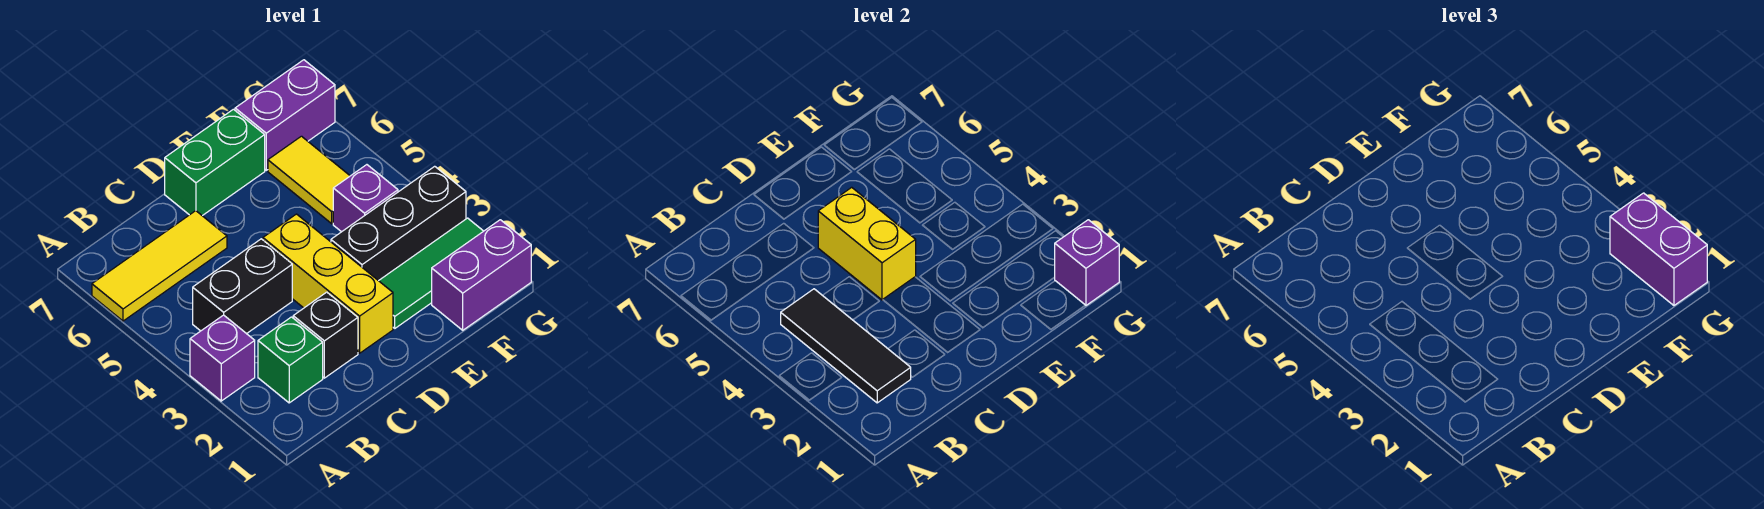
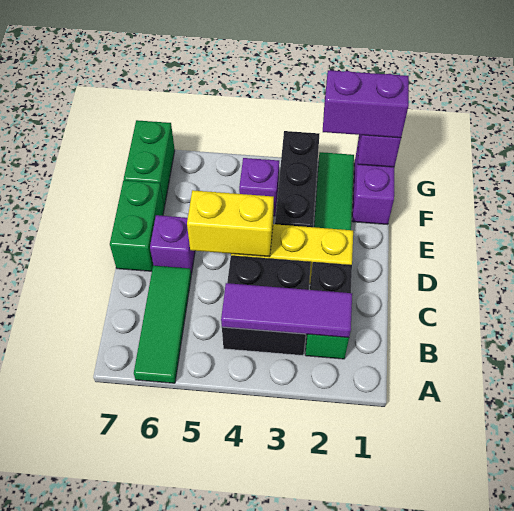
purple brick A3 level 1 -> purple brick D6 level 1
yellow tile A6:C6 level 1 -> green tile A6:C6 level 1
black tile B2:B4 level 2 -> purple tile B2:B4 level 2
black brick B4:C4 level 1 -> black brick B3:C4 level 1
yellow tile F5:F6 level 1 -> none
purple brick F7:G7 level 1 -> green brick F7:G7 level 1

